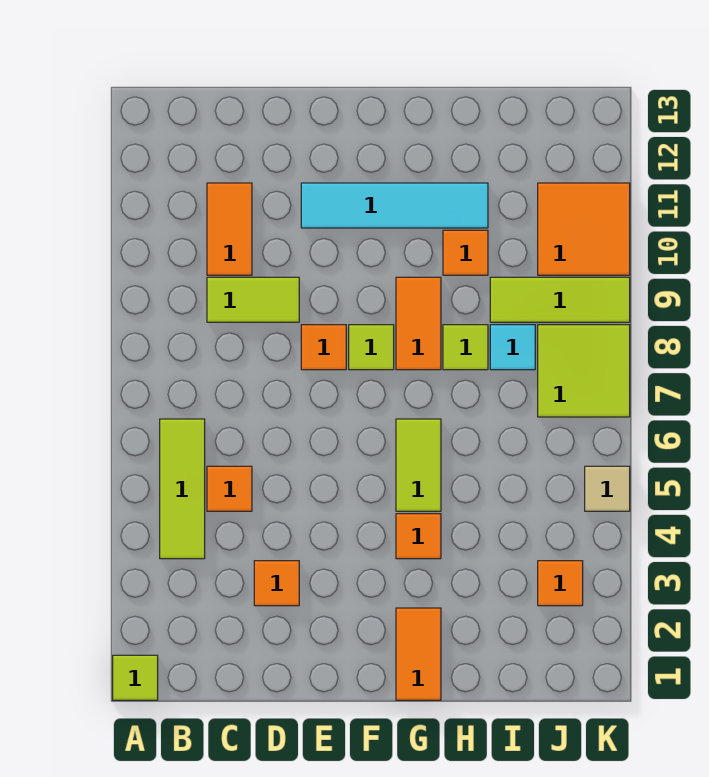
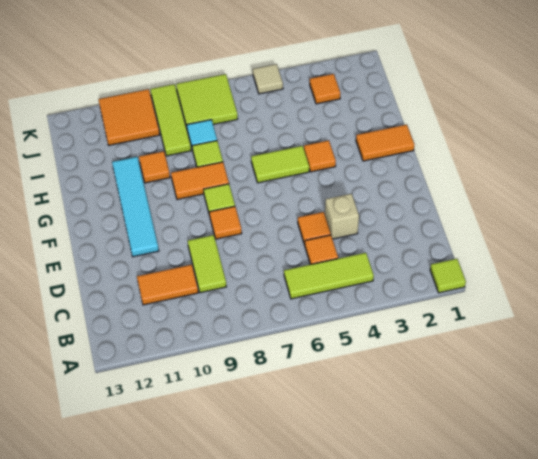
orange tile D3 level 1 -> orange tile D5 level 1
none -> tan brick D4 level 1

